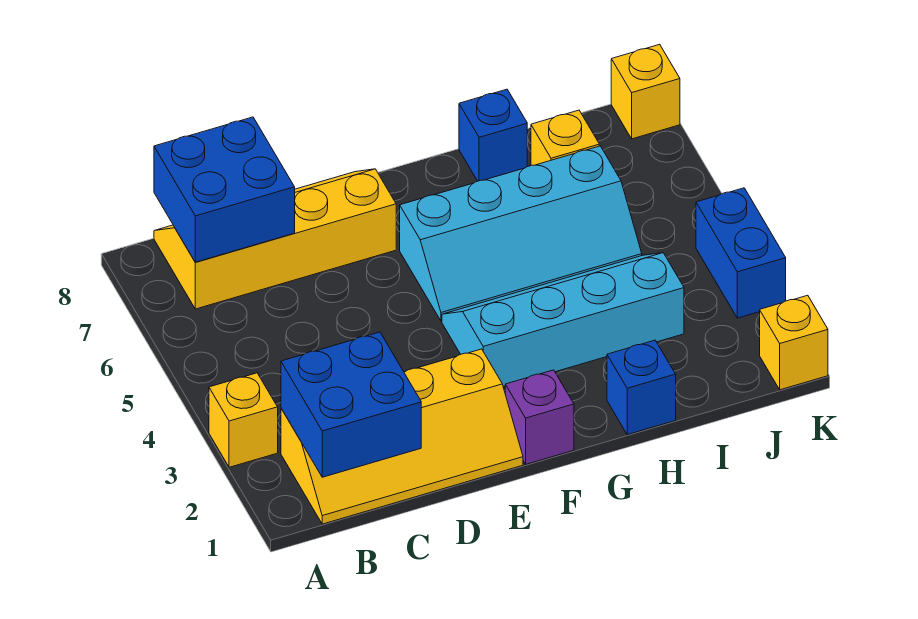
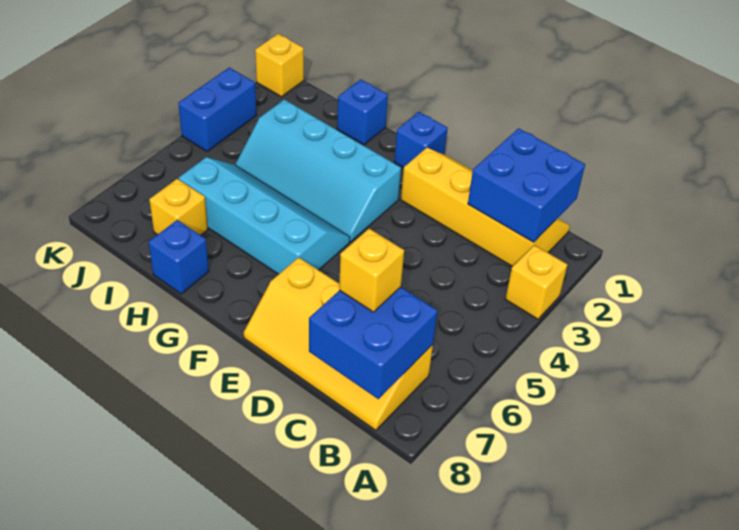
purple brick F1 level 1 -> blue brick F1 level 1
yellow brick K8 level 1 -> yellow brick C7 level 3

